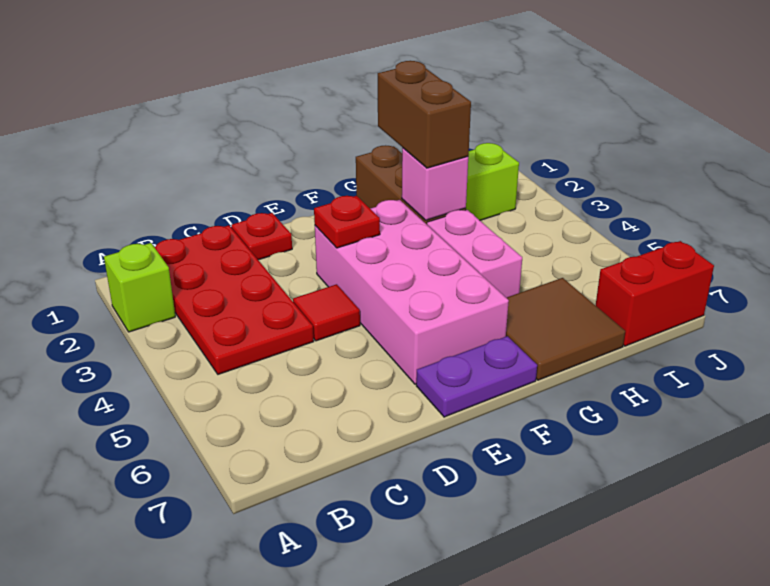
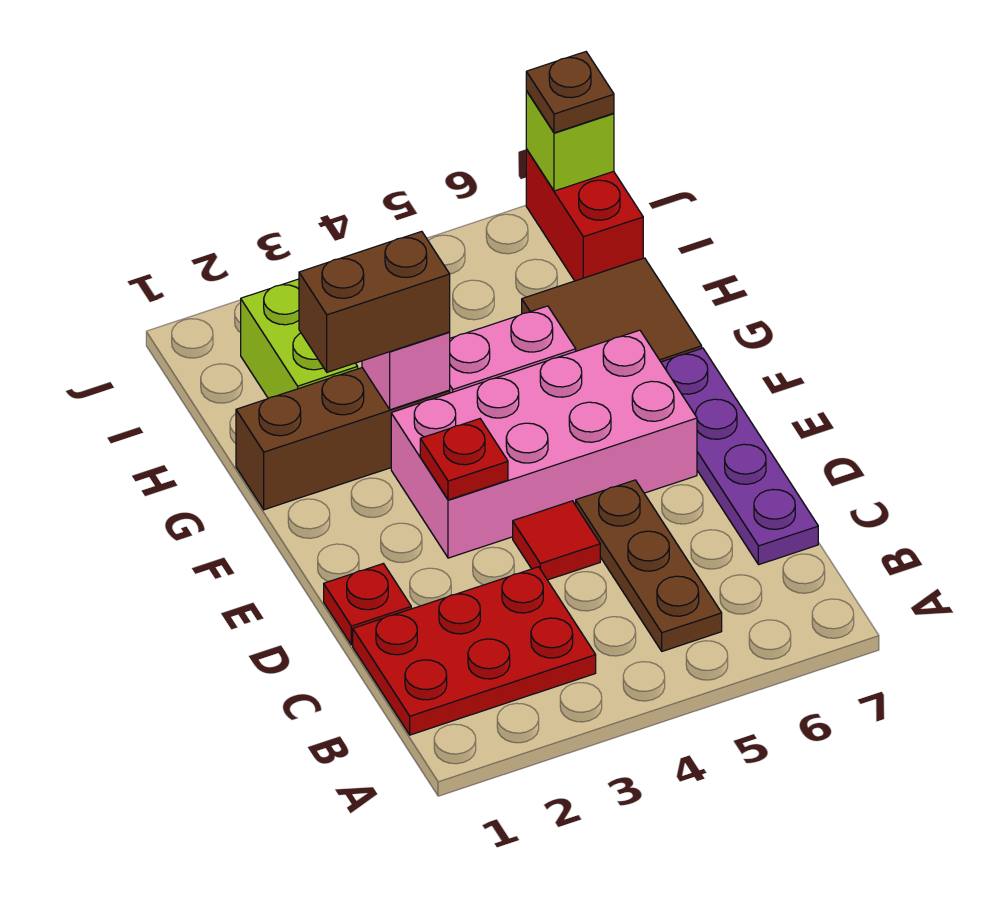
lime brick A2 level 1 -> lime brick J7 level 2
red plate B1:C4 level 1 -> red plate B1:C3 level 1
none -> brown plate B5:D5 level 1
purple plate E7:F7 level 1 -> purple plate C7:F7 level 1
none -> brown plate J7 level 3

